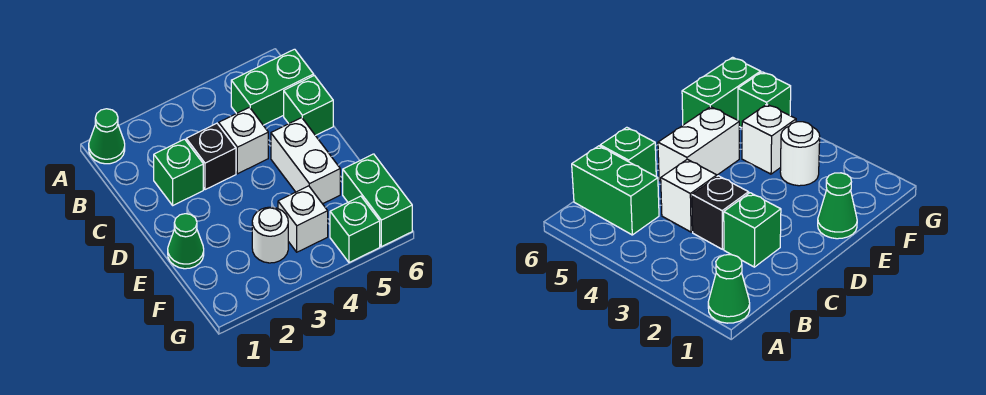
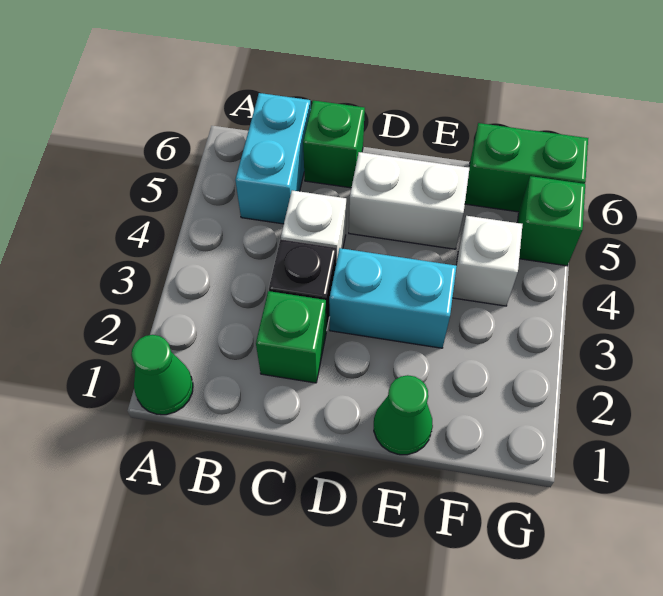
green brick B5:B6 level 1 -> cyan brick B5:B6 level 1
none -> cyan brick D3:E3 level 1
white round brick F3 level 1 -> none

